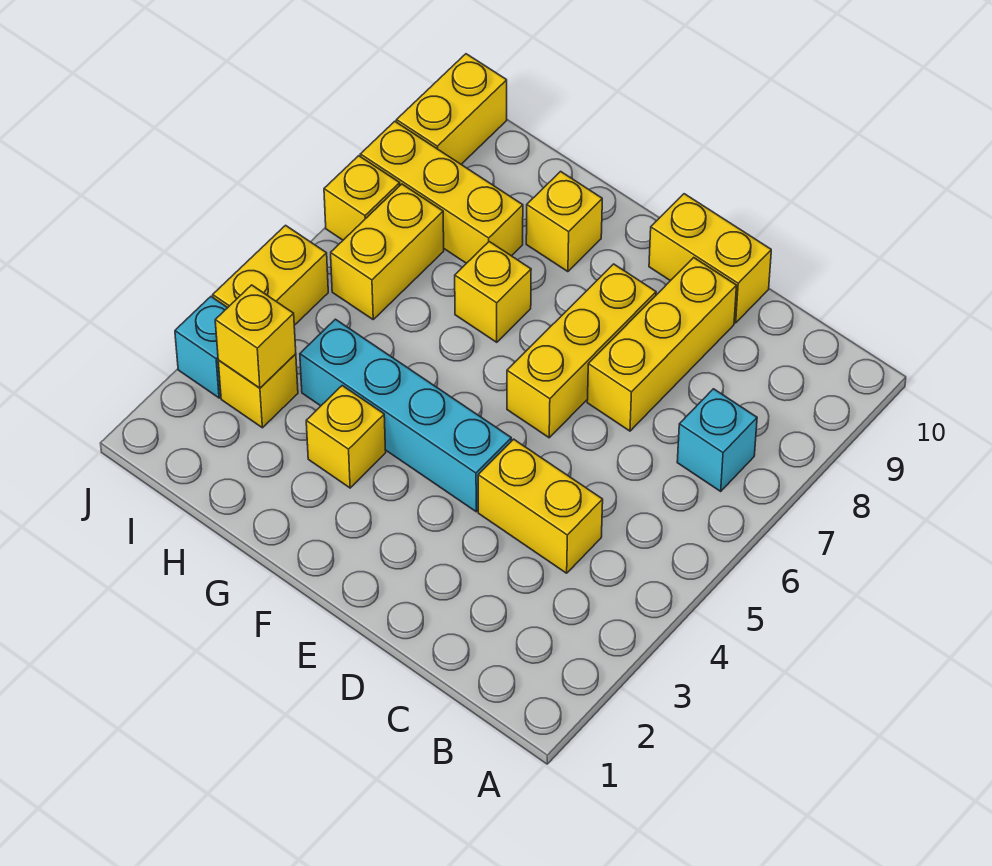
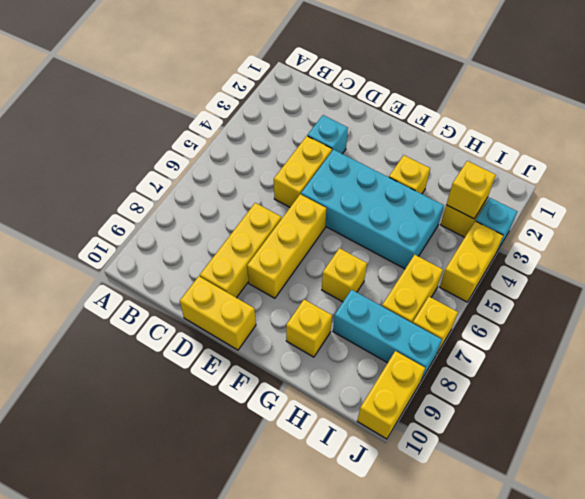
cyan brick B7 level 1 -> cyan brick D3 level 1
yellow brick C4:D4 level 1 -> yellow brick D4:D5 level 1
cyan brick E4:H4 level 1 -> cyan brick E4:H5 level 1
yellow brick H8:J8 level 1 -> cyan brick H8:J8 level 1

